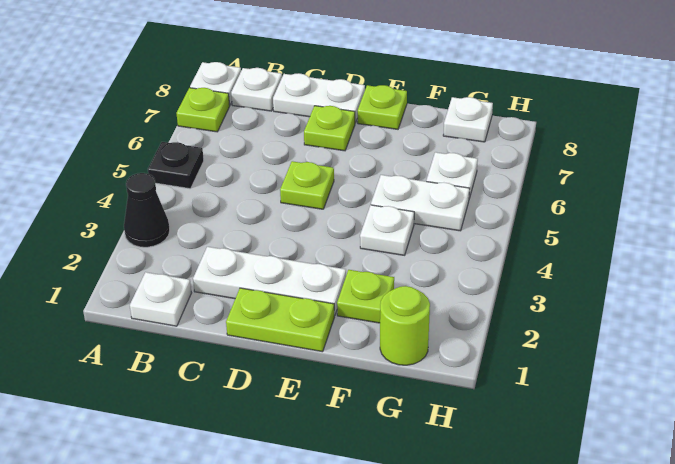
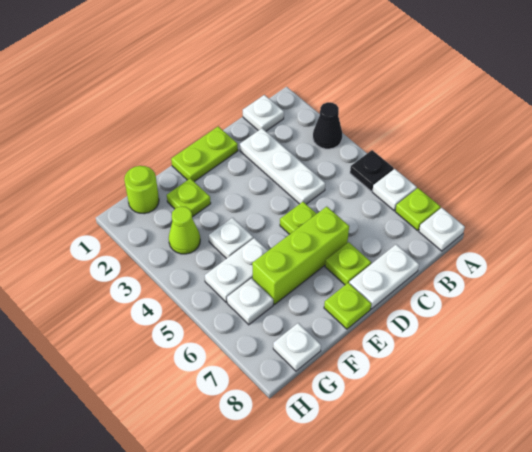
white plate B8 level 1 -> white plate A6 level 1
white plate C2:E2 level 1 -> white plate C2:C4 level 1
none -> lime brick D6:F6 level 1
none -> lime cone G3 level 1

